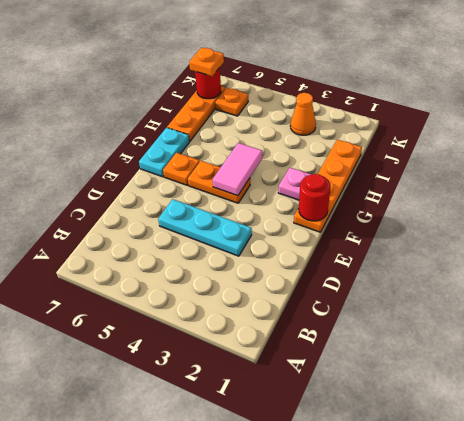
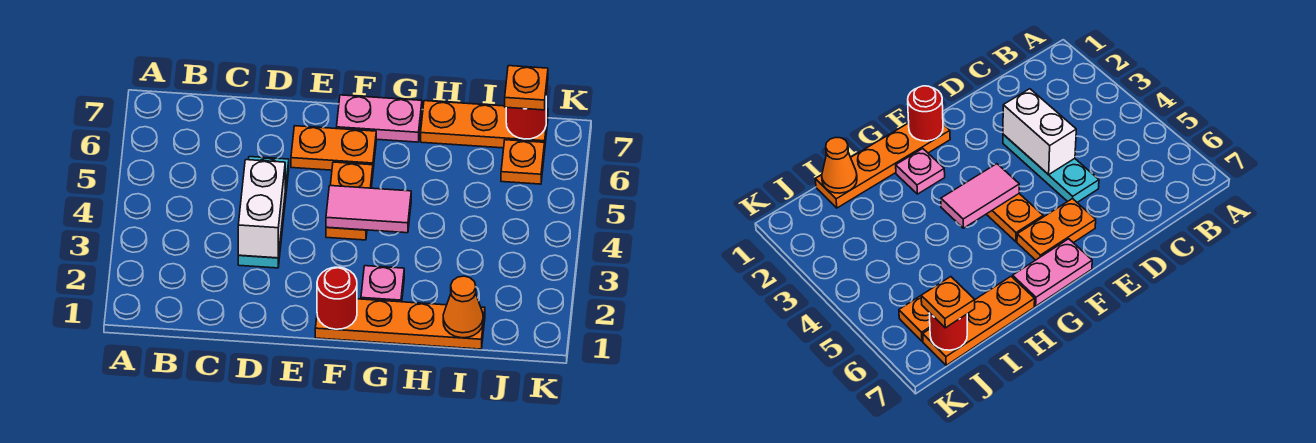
none -> white brick D3:D4 level 2
orange plate F6 level 1 -> orange plate E6:F6 level 1
cyan plate F7:G7 level 1 -> pink plate F7:G7 level 1
orange cone J3 level 1 -> orange cone I1 level 2

